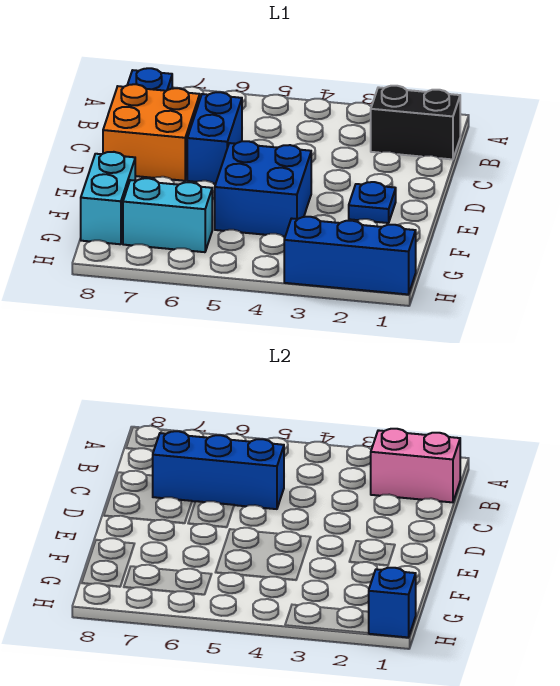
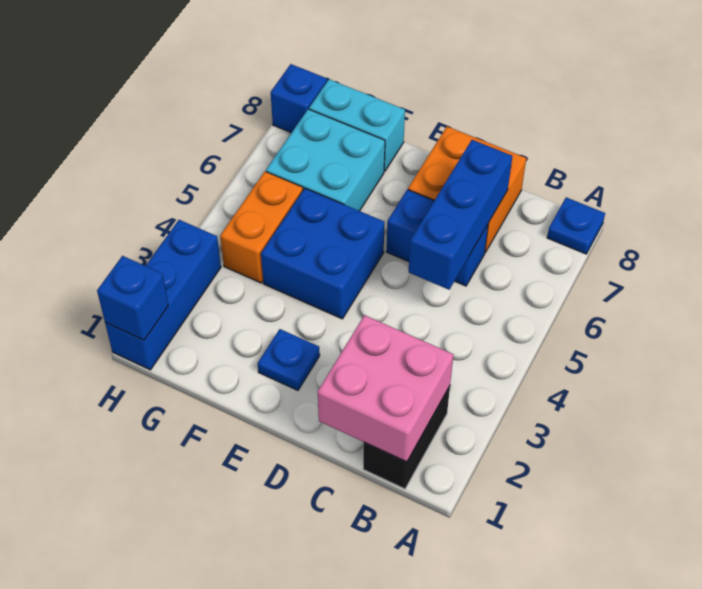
pink brick B1:B2 level 2 -> pink brick B1:C2 level 2
none -> orange brick G4:G5 level 1
cyan brick G6:G7 level 1 -> cyan brick F6:G7 level 1
none -> blue brick H8 level 1

